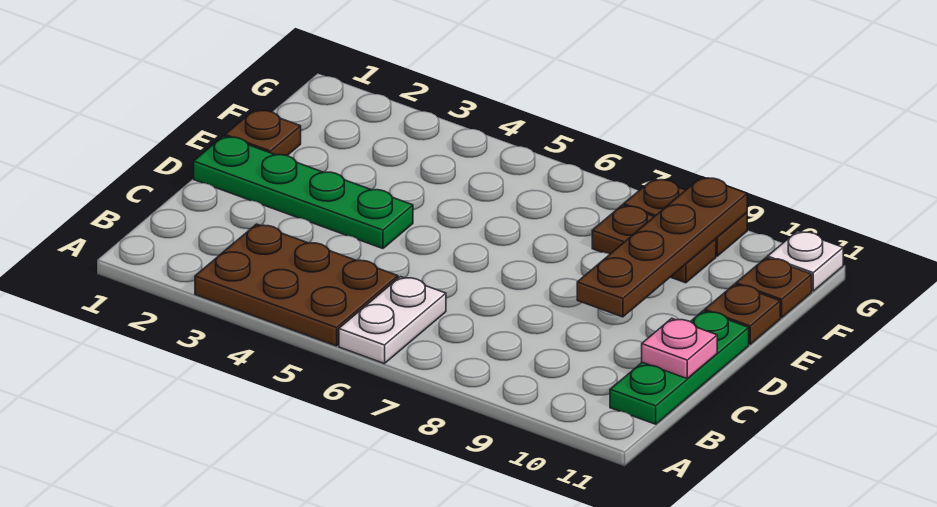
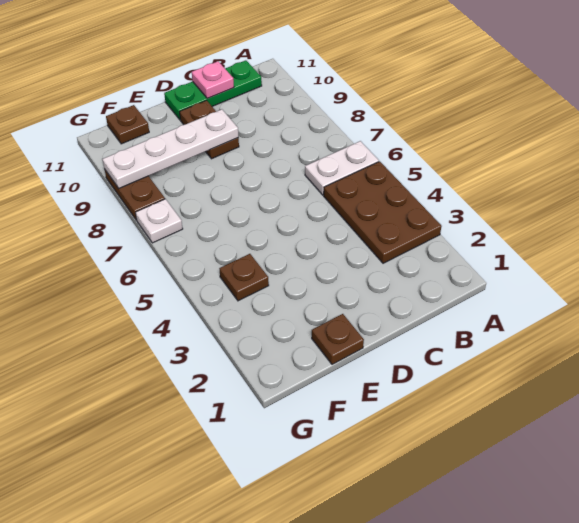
green plate D1:D4 level 1 -> none
brown plate D9:G9 level 2 -> white plate D9:G9 level 2
brown plate E11 level 1 -> brown plate F4 level 1
brown plate F8:F9 level 1 -> brown plate D9:D10 level 1
white plate G11 level 1 -> white plate G7 level 1

